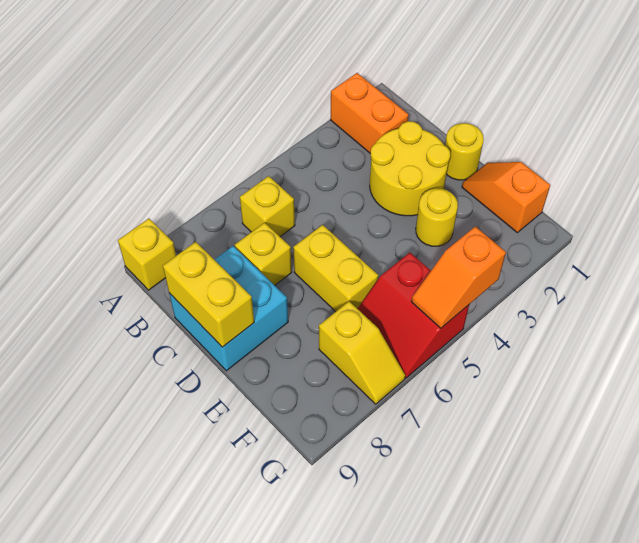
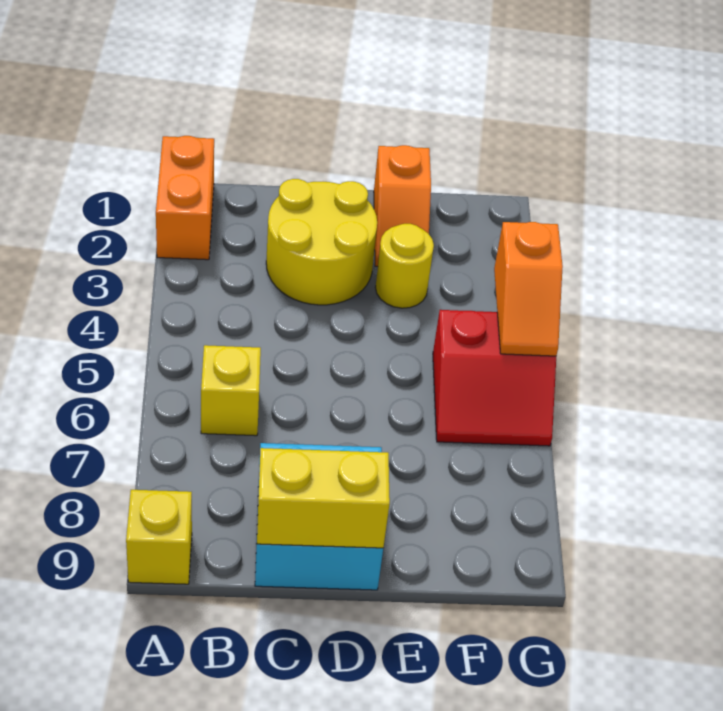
orange brick A2:B2 level 1 -> orange brick A1:A2 level 1
yellow brick C7 level 1 -> none
yellow round brick D1 level 1 -> none
yellow brick D6:E6 level 1 -> none
orange slope E1:F1 level 1 top F -> orange slope E1:E2 level 1 top 1
yellow slope F7:G7 level 1 top F -> none

